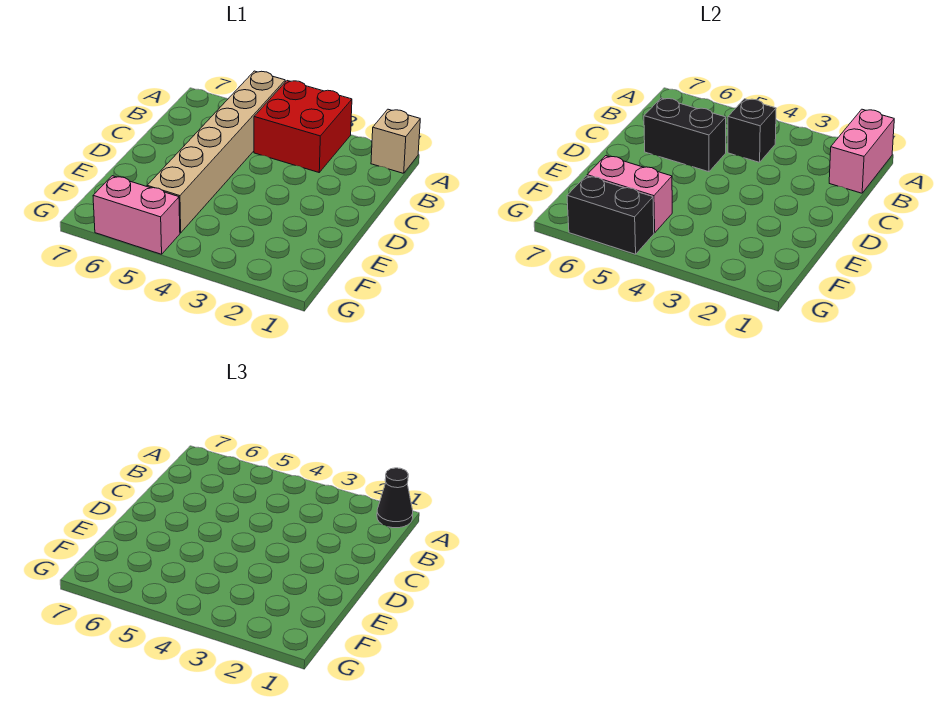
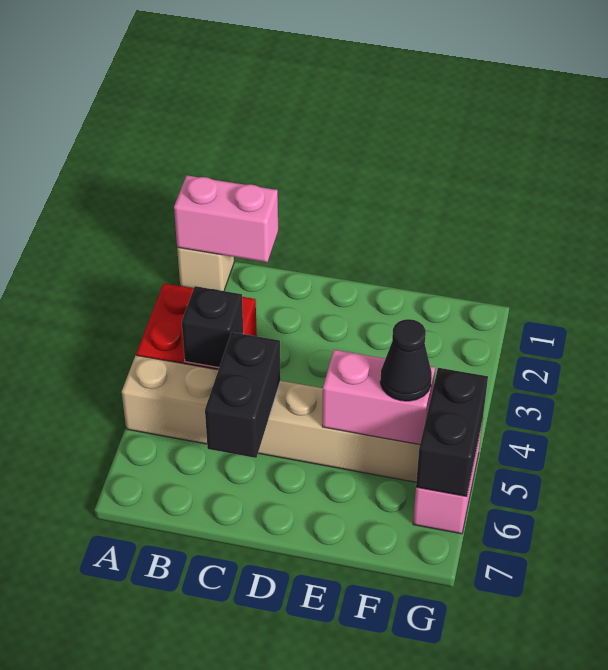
black cone A1 level 3 -> black cone F5 level 3
pink brick F5:F6 level 2 -> pink brick E5:F5 level 2

